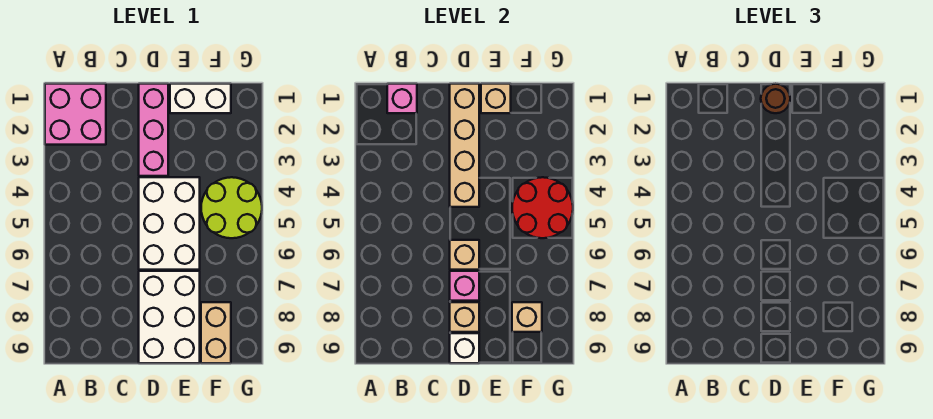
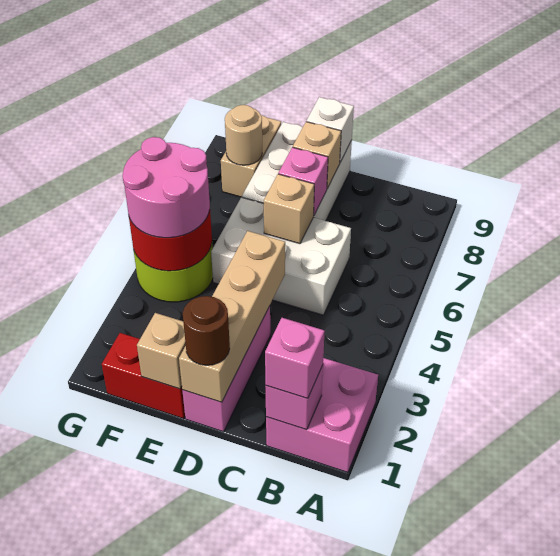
none -> pink brick B1 level 3
white brick D4:E6 level 1 -> white brick C5:E6 level 1
white brick E1:F1 level 1 -> red brick E1:F1 level 1
none -> pink round brick F4:G5 level 3
tan brick F8 level 2 -> tan round brick F8 level 2

